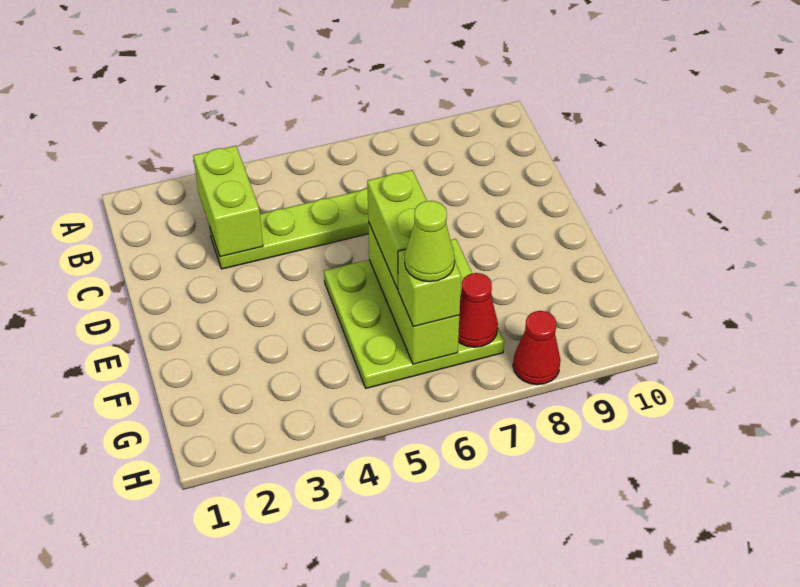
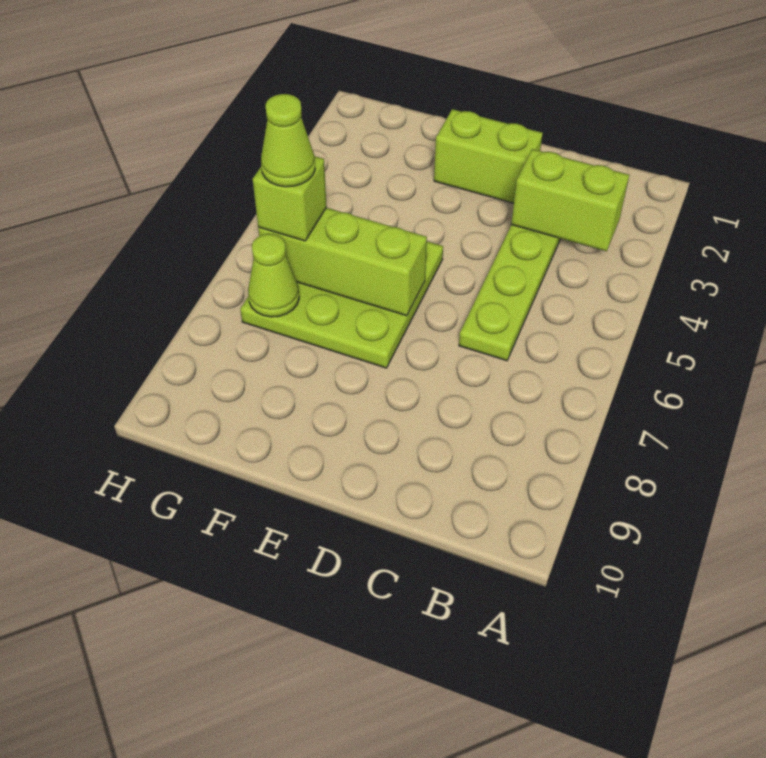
lime brick E6:F6 level 3 -> lime brick D2:E2 level 1
red cone G7 level 2 -> lime cone G7 level 2
red cone H8 level 1 -> none

